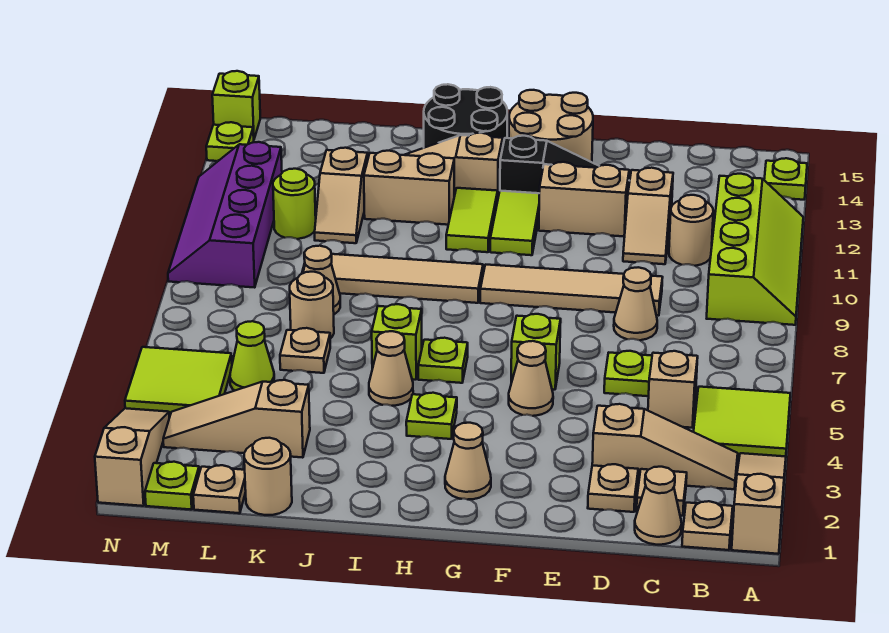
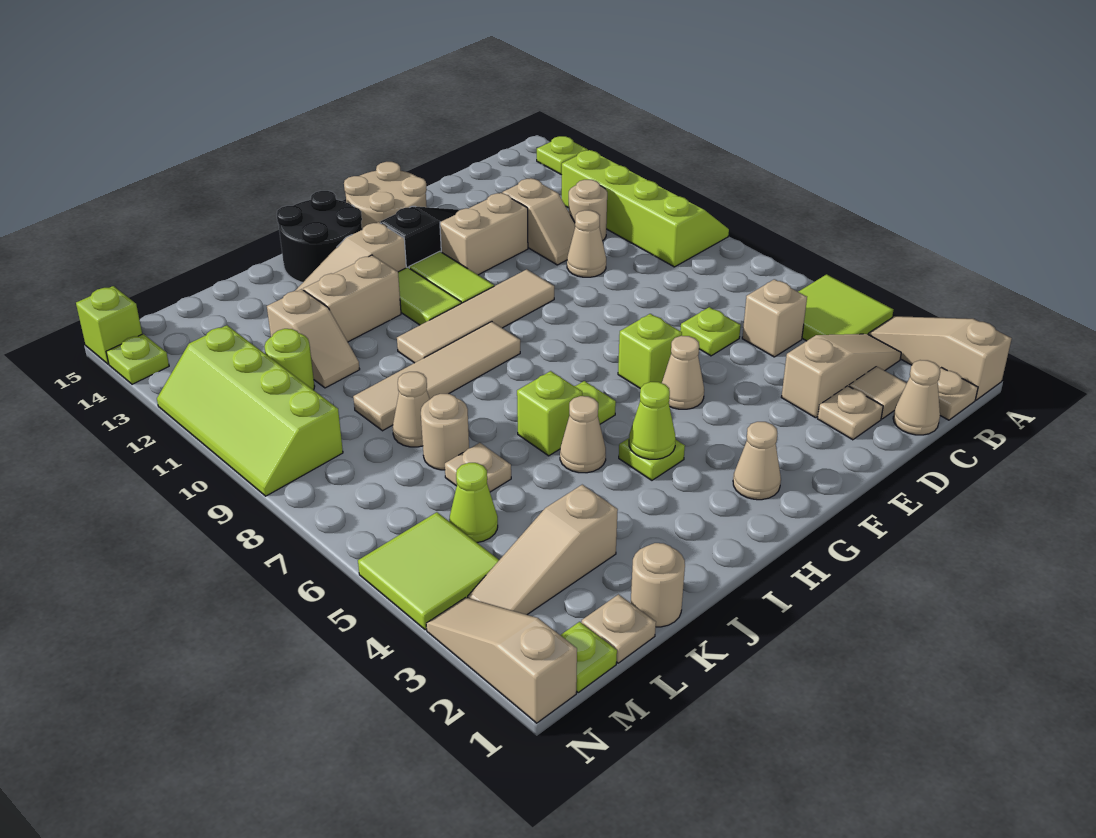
tan cone D8 level 1 -> tan cone D10 level 1
tan tile D9:G9 level 1 -> tan tile F10:I10 level 1
none -> lime cone H4 level 2
purple slope M9:N12 level 1 top M -> lime slope M9:N12 level 1 top M

